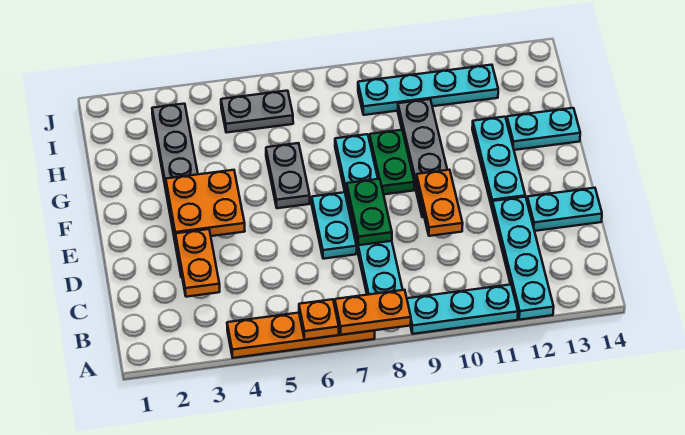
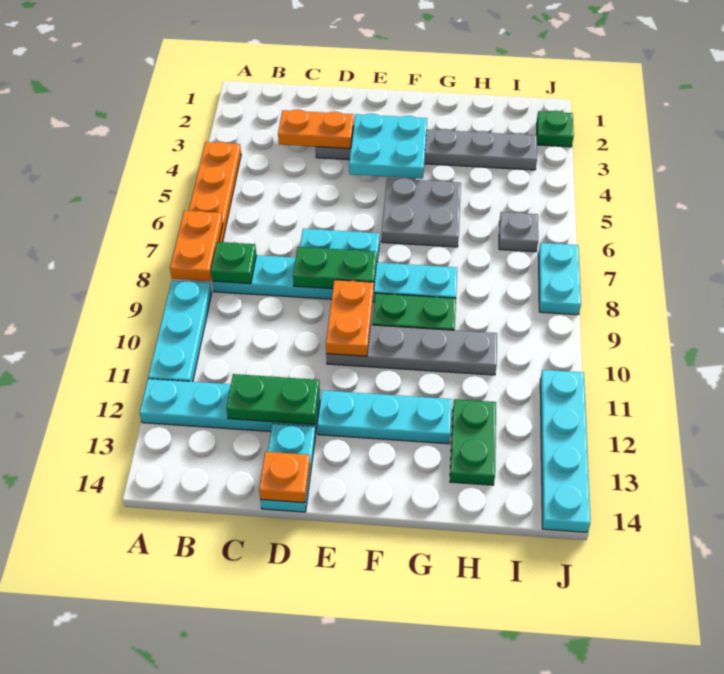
orange plate A6 level 2 -> orange plate D14 level 2
none -> green plate B8 level 2
none -> green plate C12:D12 level 2
orange plate D10:E10 level 2 -> orange plate E9:E10 level 2
orange plate E3:F4 level 2 -> cyan plate E3:F4 level 2
grey plate F6:G6 level 1 -> grey plate F5:G6 level 1
cyan plate G13:G14 level 1 -> cyan plate J7:J8 level 1
none -> green plate H12:H13 level 1
grey plate I5:I6 level 1 -> grey plate I6 level 1
cyan plate I9:I12 level 1 -> cyan plate J11:J14 level 1
none -> green plate J2 level 1

